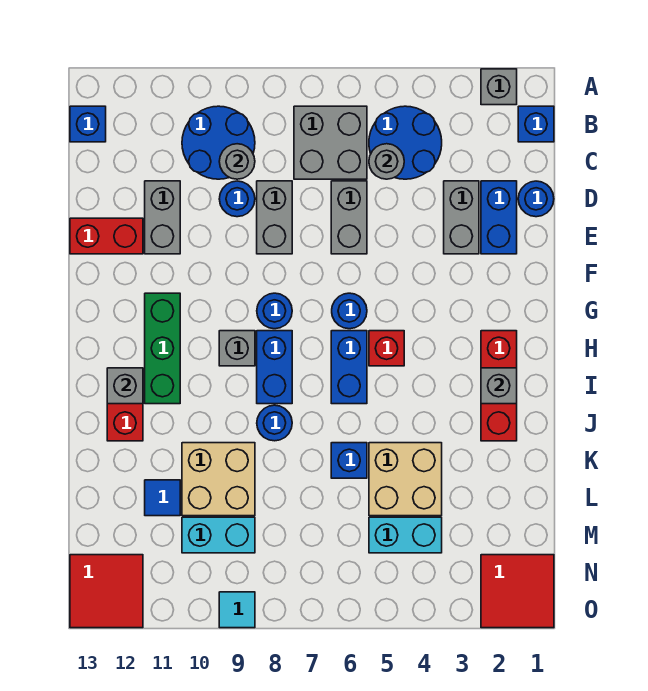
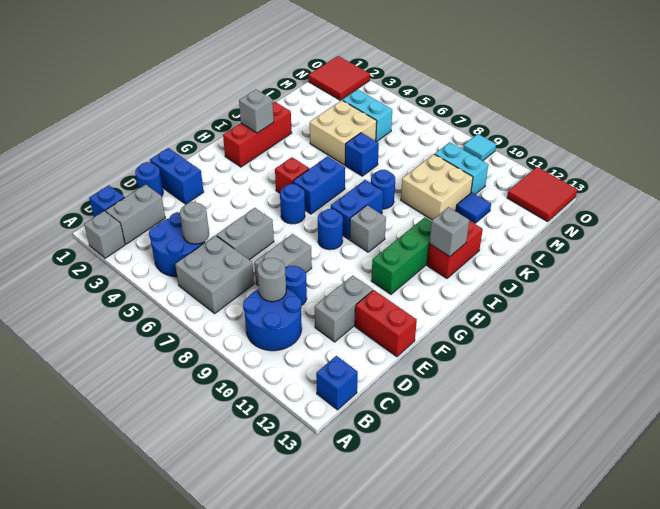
blue brick D2:E2 level 1 -> blue brick E1:E2 level 1
grey brick D3:E3 level 1 -> grey brick B2:C2 level 1

